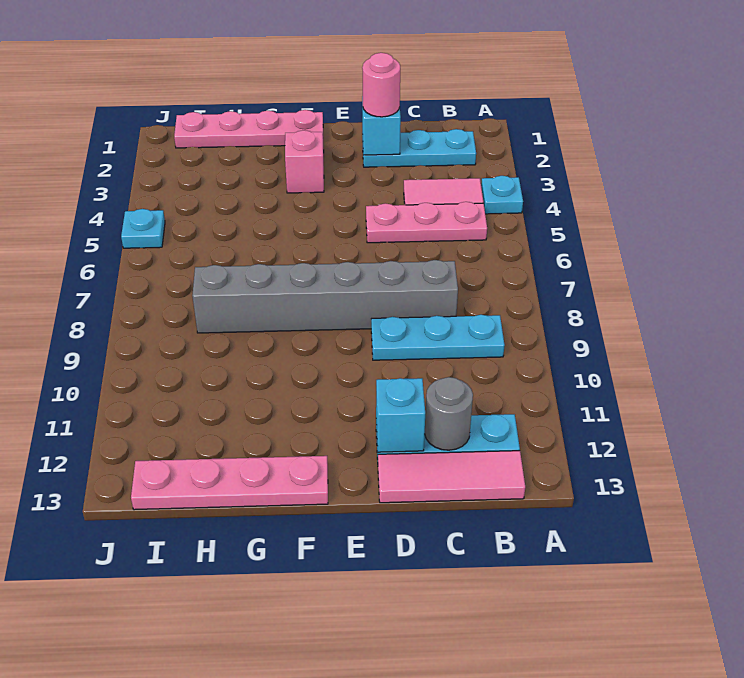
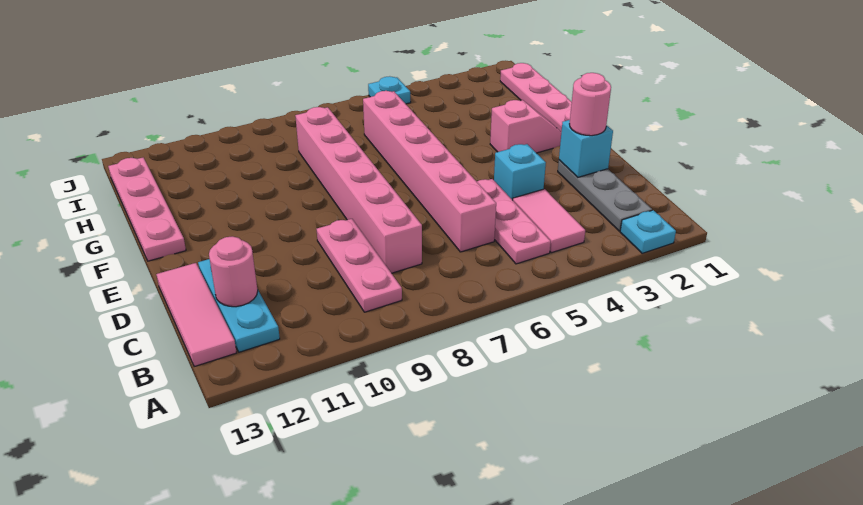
cyan plate A4 level 1 -> cyan plate A2 level 1
cyan plate B2:D2 level 1 -> grey plate B2:D2 level 1
cyan plate B9:D9 level 1 -> pink plate B9:D9 level 1
none -> pink brick C6:H6 level 1
grey brick C8:H8 level 1 -> pink brick C8:H8 level 1
grey round brick C12 level 2 -> pink round brick C12 level 2
cyan brick D12 level 2 -> cyan brick D4 level 1

